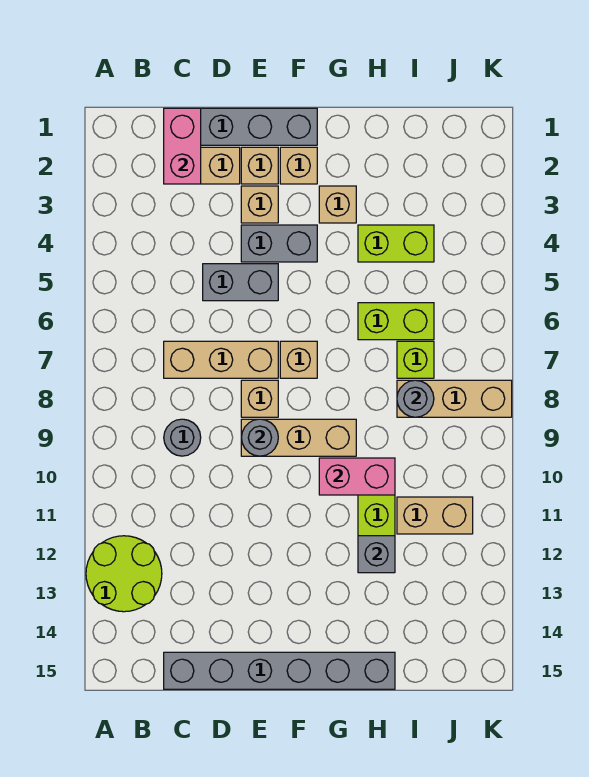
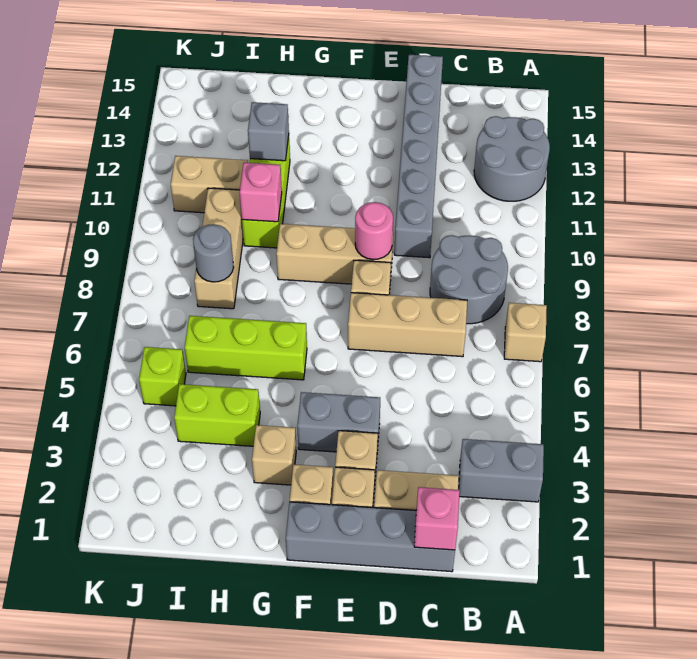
lime round brick A12:B13 level 1 -> grey round brick A12:B13 level 1
pink brick C1:C2 level 2 -> pink brick C1 level 2
grey round brick C9 level 1 -> grey round brick B8:C9 level 1
grey brick C15:H15 level 1 -> grey brick D10:D15 level 1
grey brick D5:E5 level 1 -> grey brick A3:B3 level 1
grey round brick E9 level 2 -> pink round brick E9 level 2
tan brick F7 level 1 -> tan brick A7 level 1
pink brick G10:H10 level 2 -> pink brick H10 level 2
lime brick H6:I6 level 1 -> lime brick G6:I6 level 1
lime brick I7 level 1 -> lime brick J5 level 1
tan brick I8:K8 level 1 -> tan brick I8:I10 level 1

